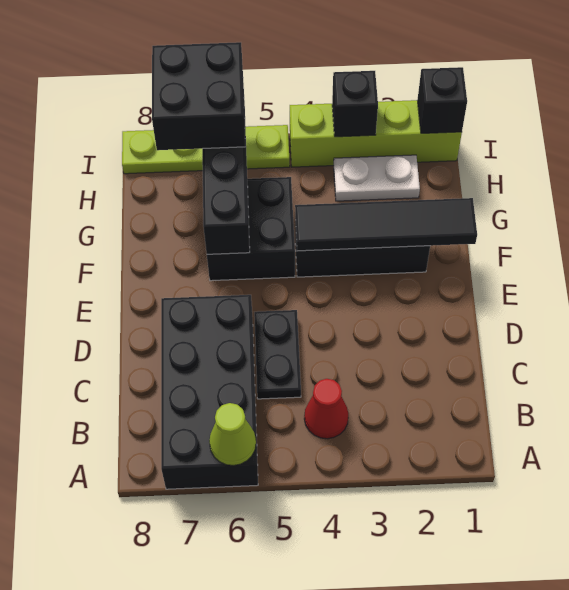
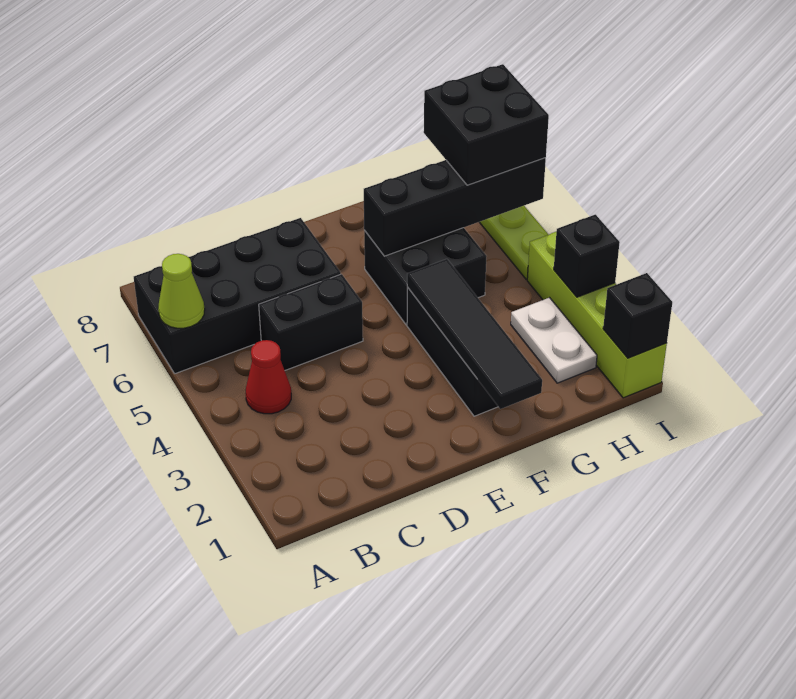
black plate C5:D5 level 1 -> black brick C5:D5 level 1

